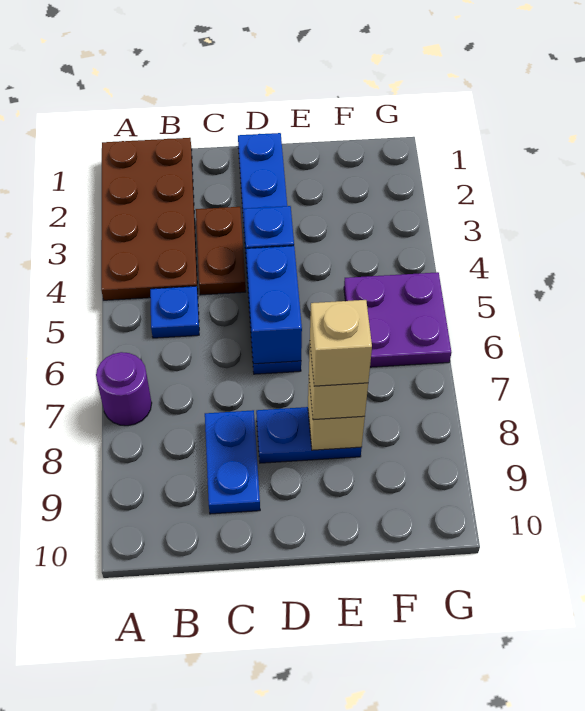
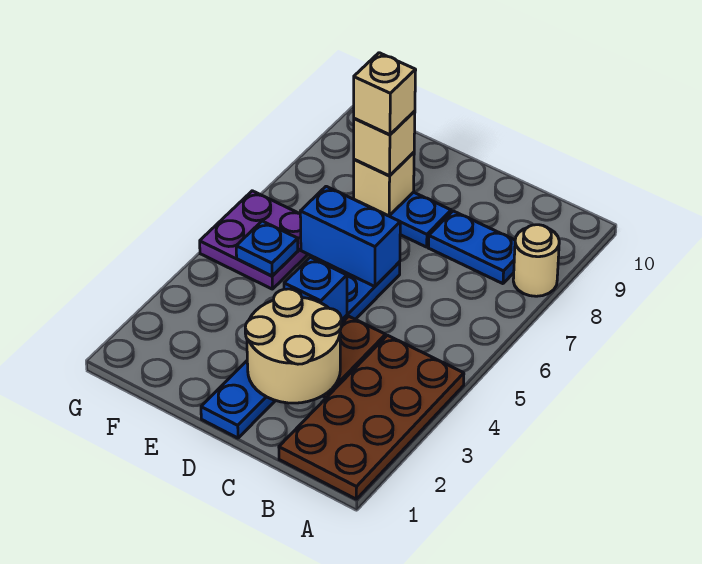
purple round brick A7 level 1 -> none
none -> tan round brick A8 level 1
blue plate B5 level 1 -> blue plate F5 level 2
none -> tan round brick C2:D3 level 2
blue plate C8:C9 level 1 -> blue plate B8:C8 level 1
blue brick D5:D6 level 2 -> blue brick D6:E6 level 2

